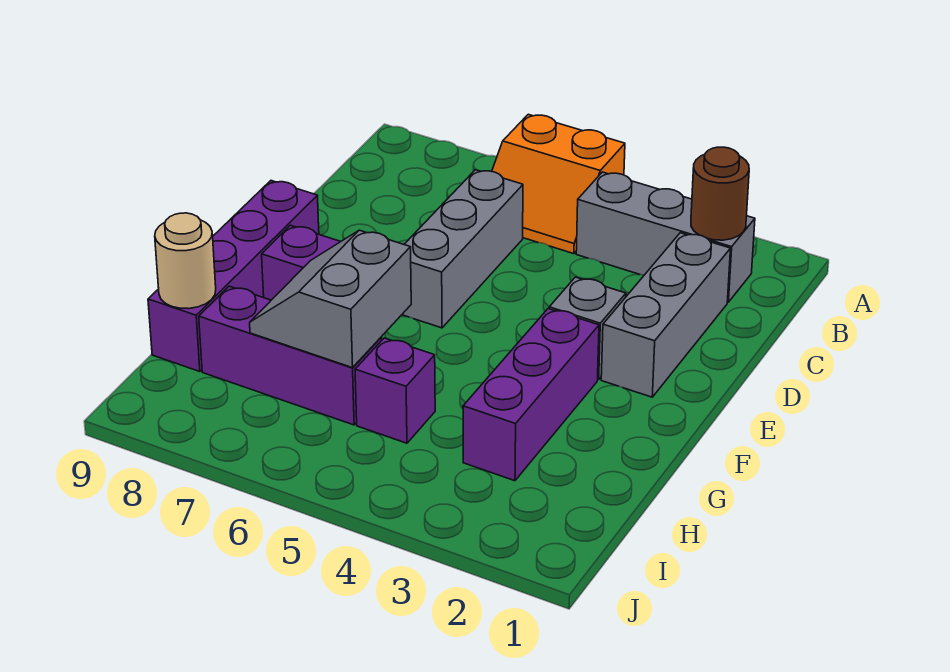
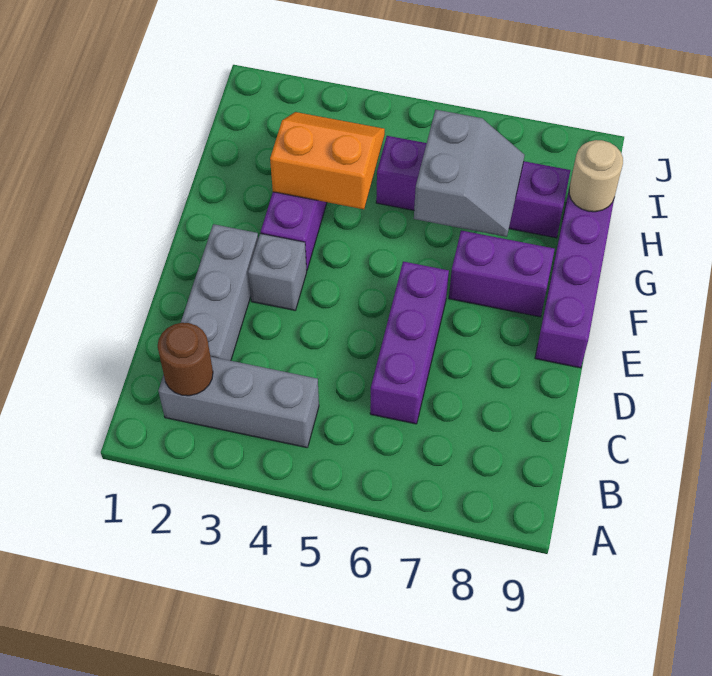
orange slope A5:B6 level 1 top A -> orange slope G3:H4 level 2 top G
grey brick C6:E6 level 1 -> purple brick C6:E6 level 1

